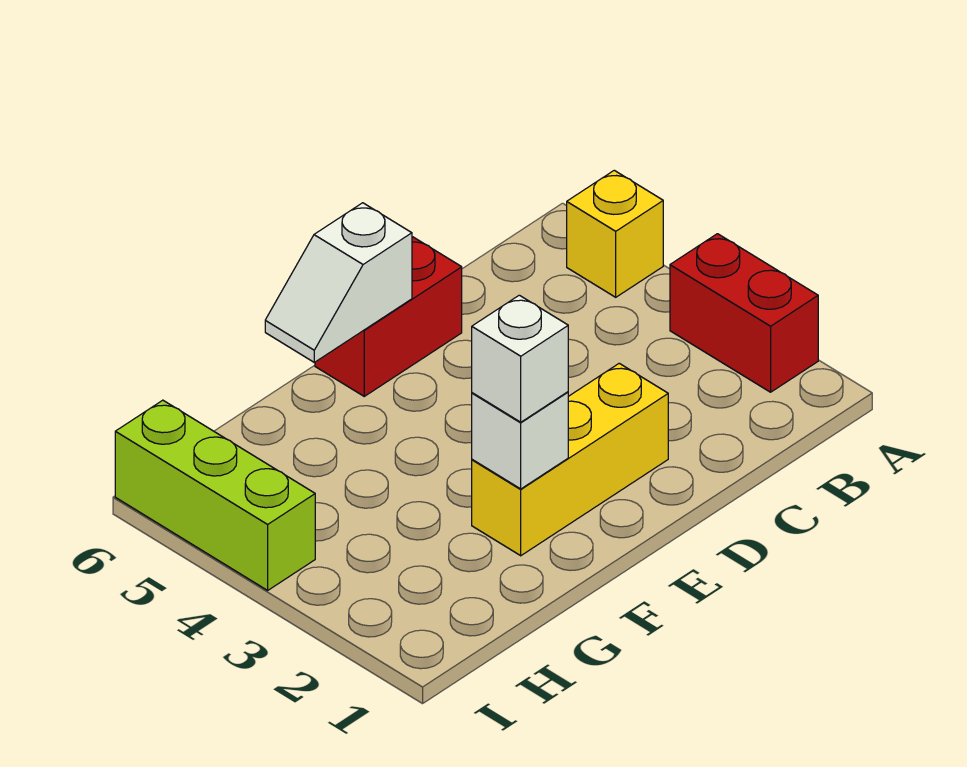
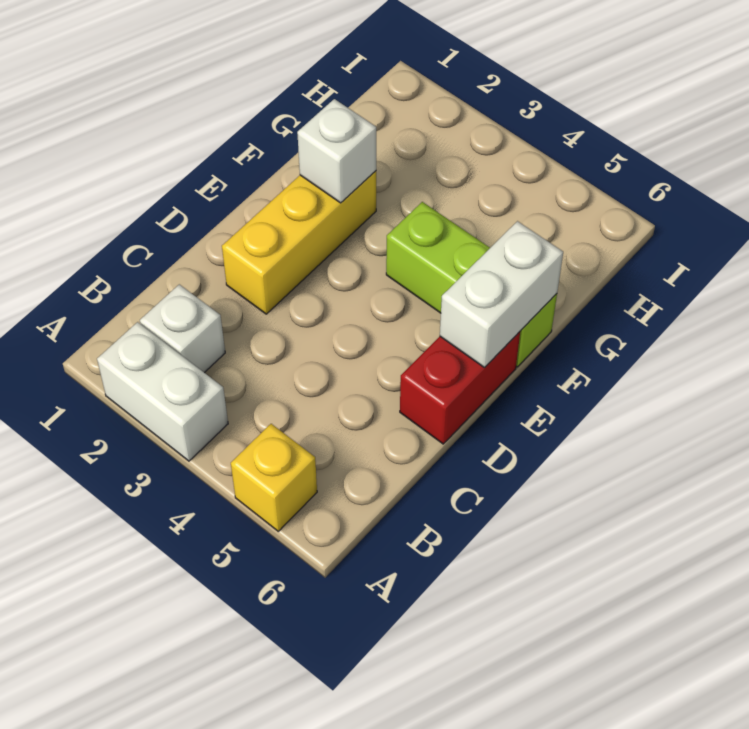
red brick A2:A3 level 1 -> white brick A2:A3 level 1
white slope E6:F6 level 2 top E -> white brick E6:F6 level 2
white brick F2 level 3 -> white brick B2 level 1
lime brick I4:I6 level 1 -> lime brick F4:F6 level 1

